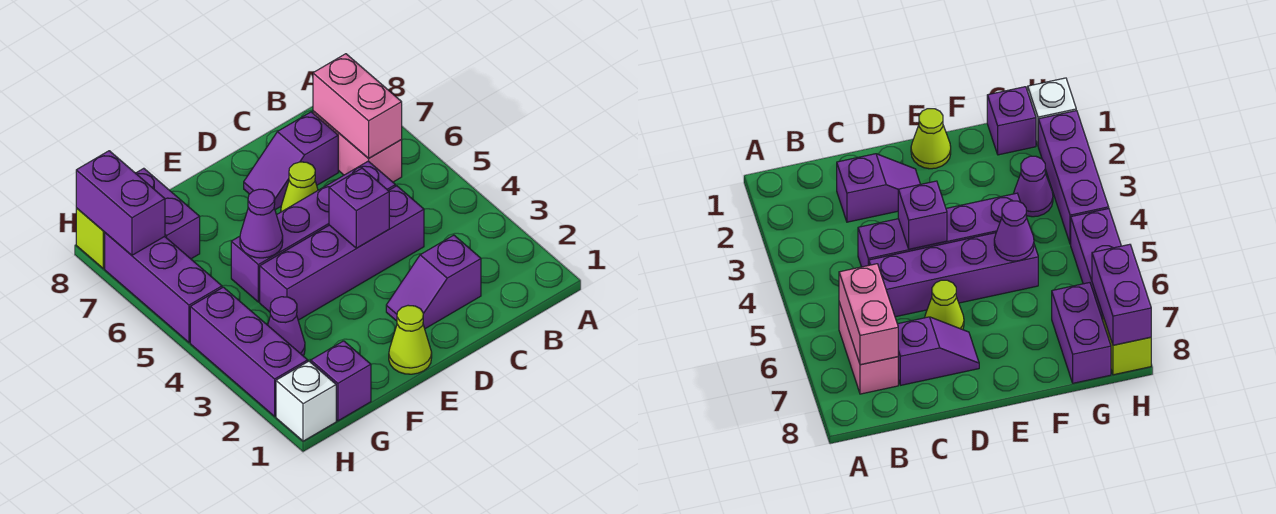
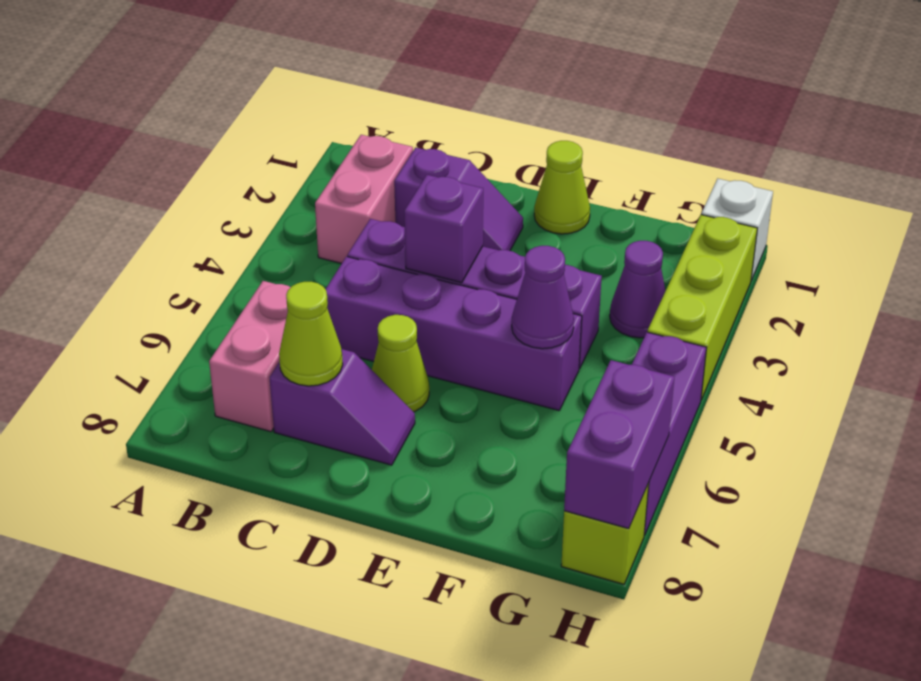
pink brick B6:B7 level 2 -> pink brick B2:B3 level 1
none -> lime cone C7 level 2
purple brick G1 level 1 -> none
purple brick G7:G8 level 1 -> none
purple brick H2:H4 level 1 -> lime brick H2:H4 level 1

